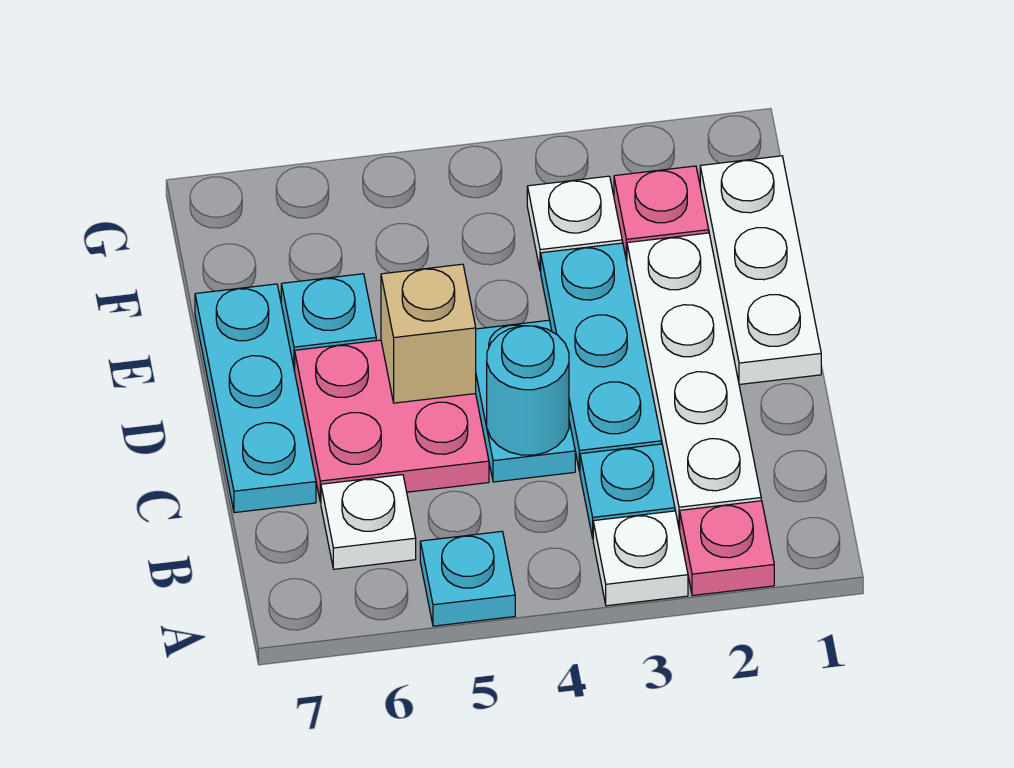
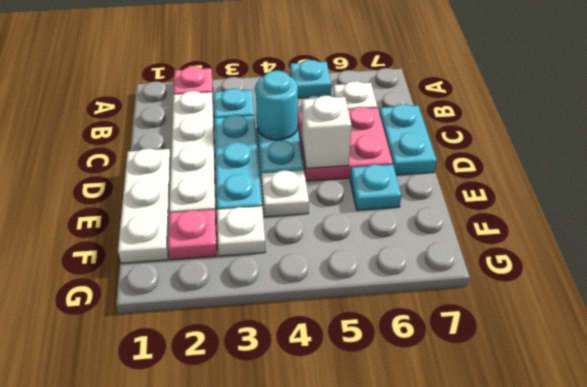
white plate A3 level 1 -> white plate E4 level 1
cyan plate C7:E7 level 1 -> cyan plate C7:D7 level 1
tan brick D5 level 2 -> white brick D5 level 2

